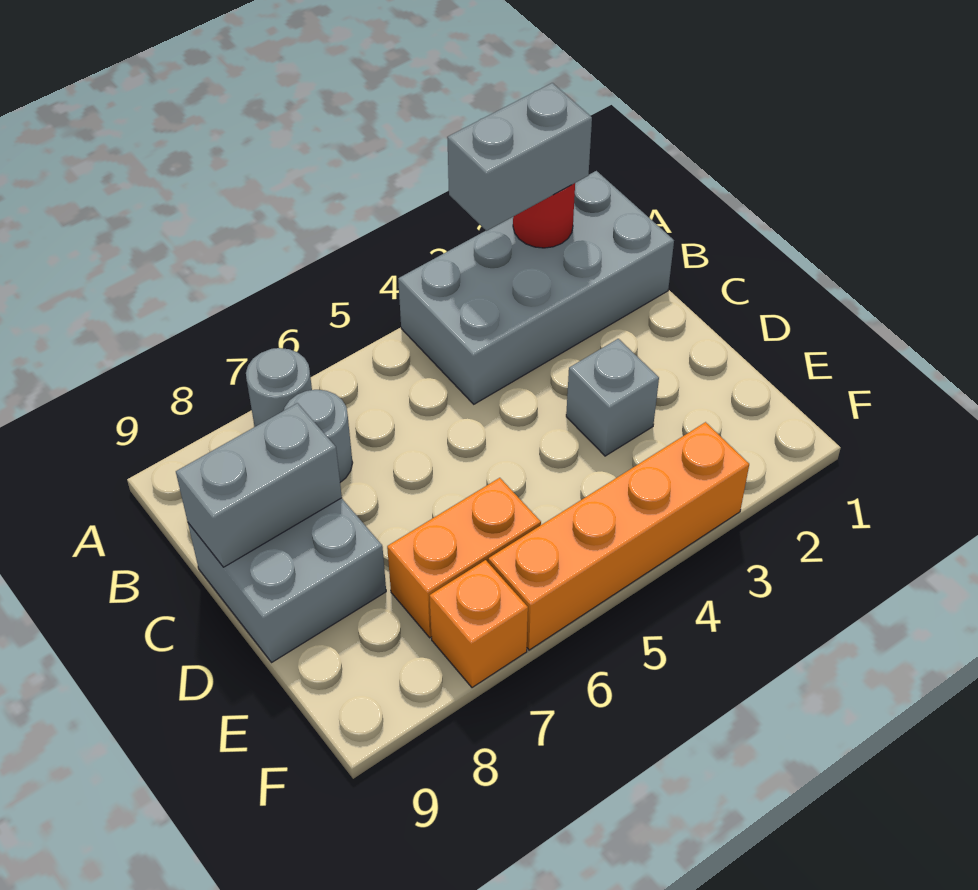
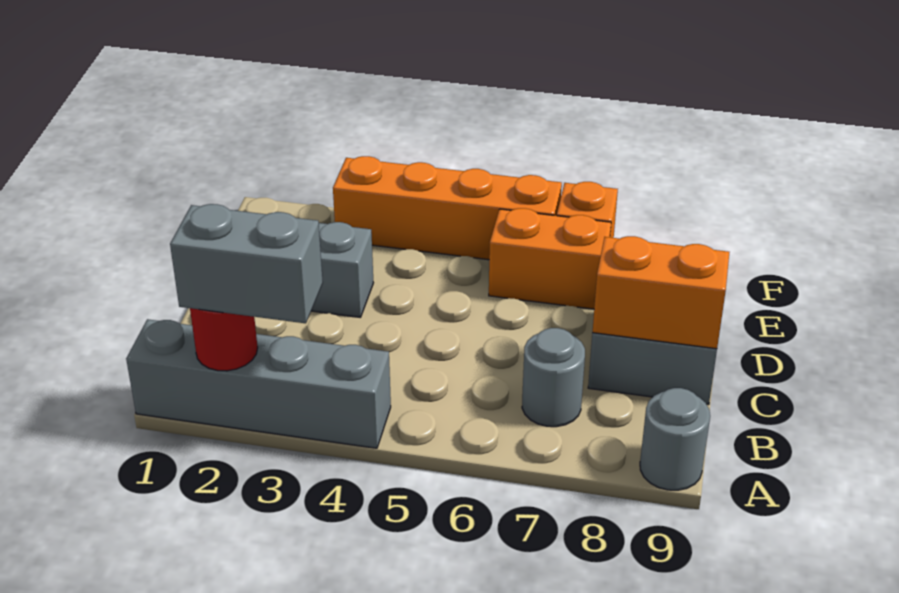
grey brick A1:B4 level 1 -> grey brick A1:A4 level 1
grey round brick A7 level 1 -> grey round brick A9 level 1
grey brick C8:C9 level 2 -> orange brick C8:C9 level 2

